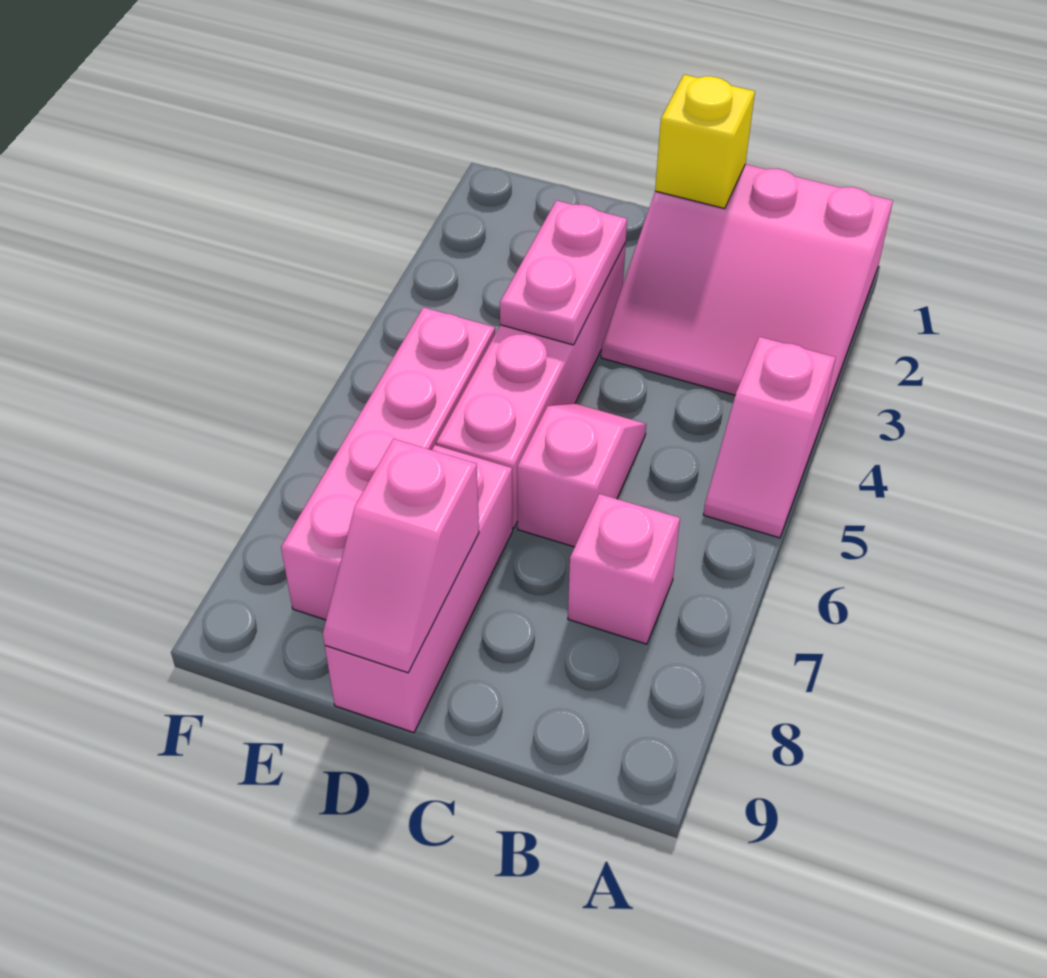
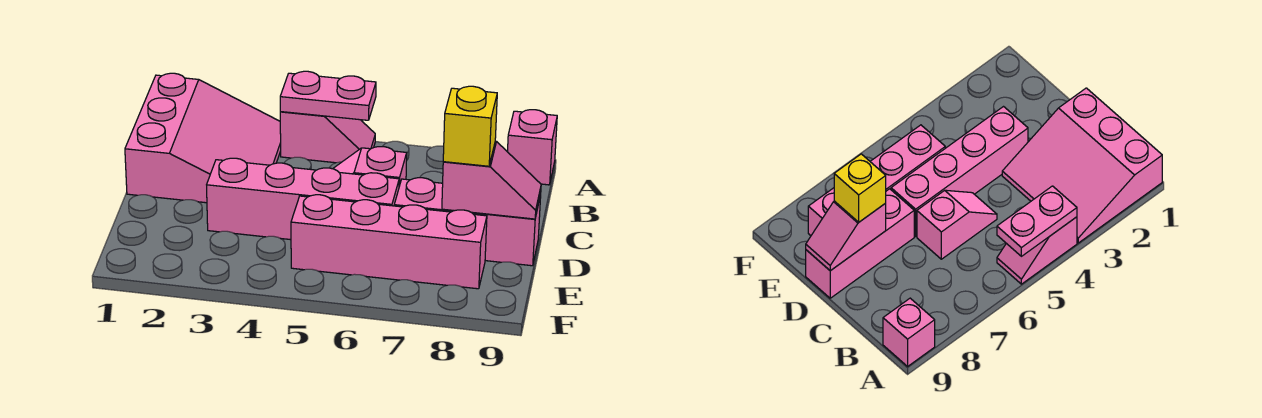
pink brick B7 level 1 -> pink brick A9 level 1
yellow brick C1 level 2 -> yellow brick D8 level 3
pink plate D3:D4 level 2 -> pink plate A4:A5 level 2

